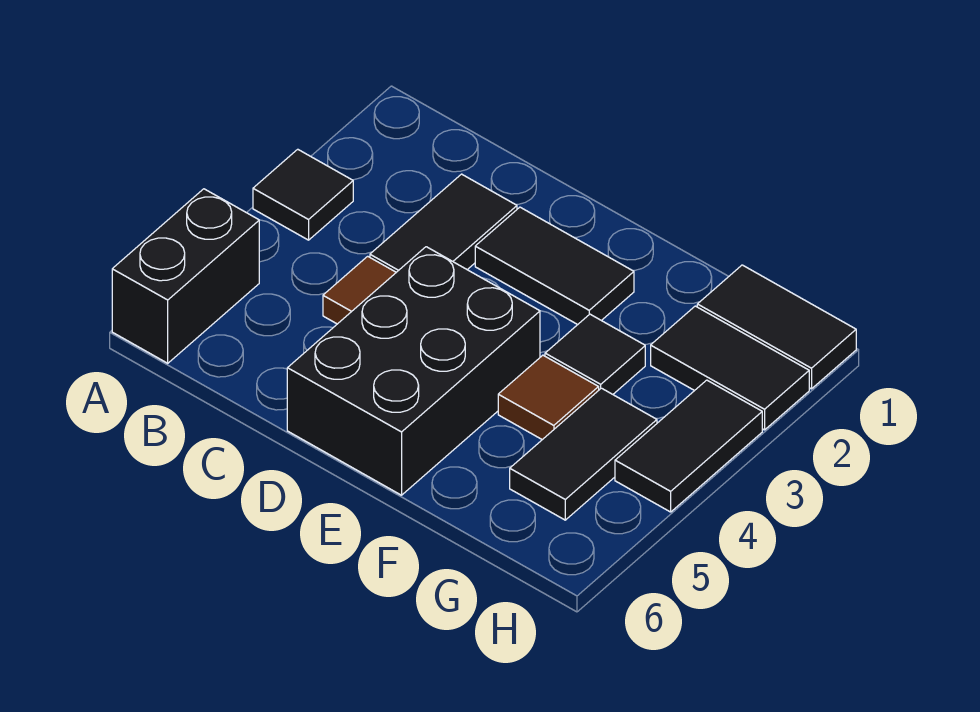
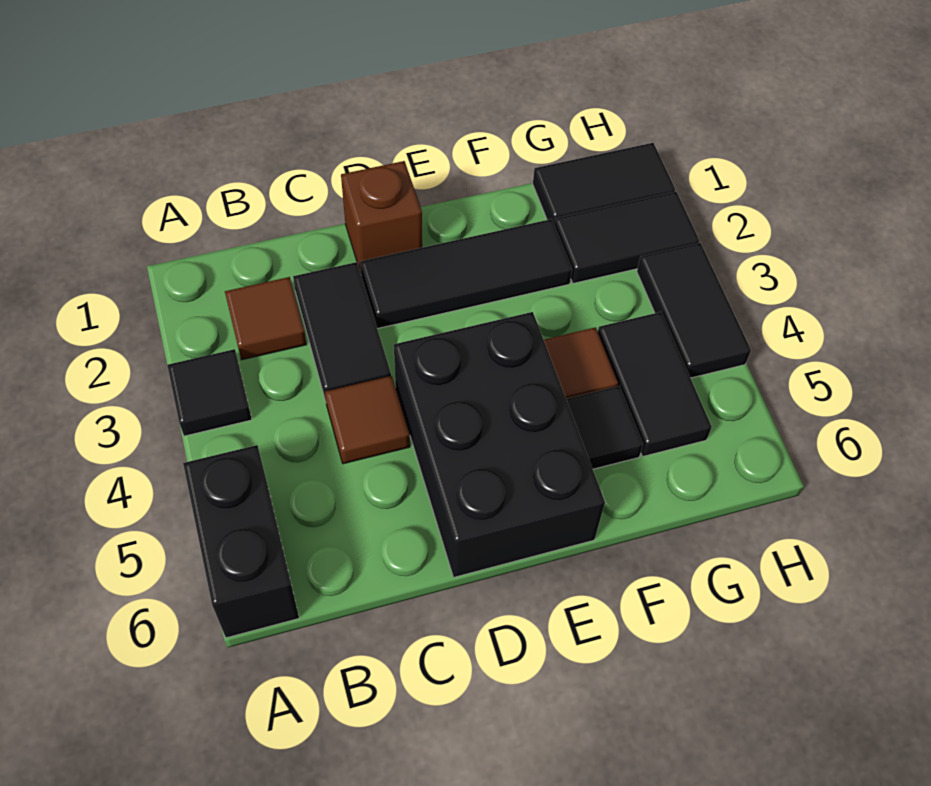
none -> brown tile B2 level 1
none -> brown brick D1 level 1
black tile D2:E2 level 1 -> black tile D2:F2 level 1
black tile F3 level 1 -> black tile F5 level 1

